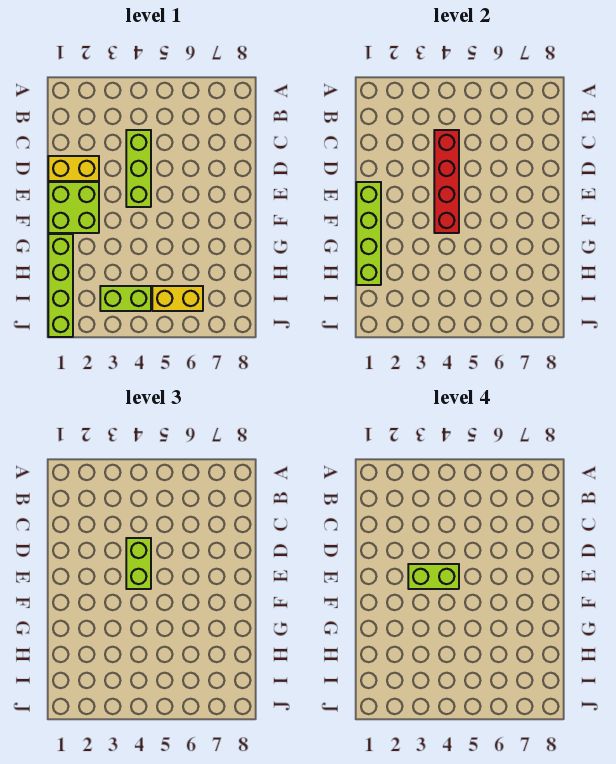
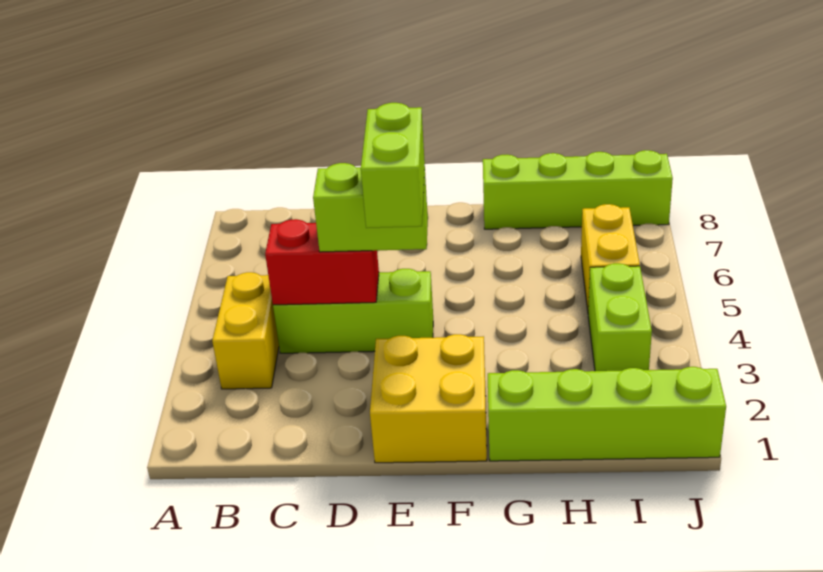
red brick C4:F4 level 2 -> red brick C4:D4 level 2
yellow brick D1:D2 level 1 -> yellow brick B3:B4 level 1
lime brick E1:F2 level 1 -> yellow brick E1:F2 level 1
lime brick E1:H1 level 2 -> lime brick G8:J8 level 1

